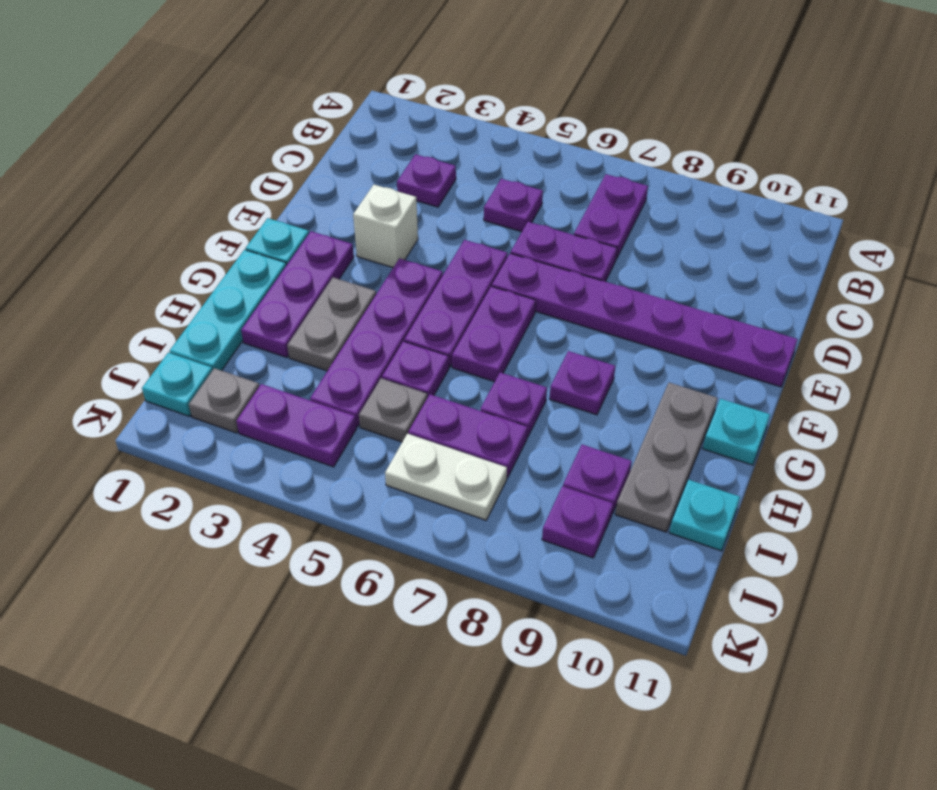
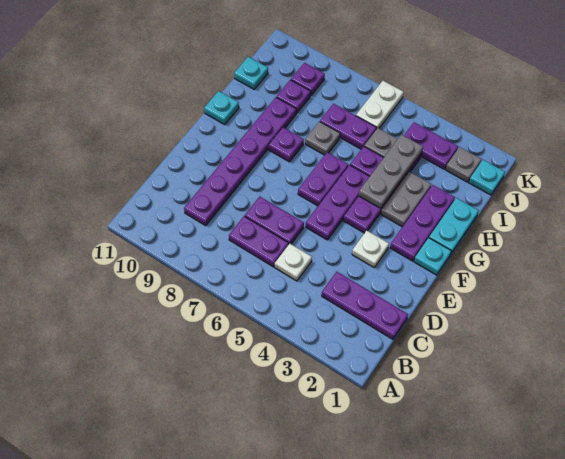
purple plate B7:C7 level 1 -> purple plate C6:C7 level 1
purple plate C3 level 1 -> purple plate C1:C3 level 1
purple plate C5 level 1 -> white plate C5 level 1
white brick E3 level 1 -> white plate E3 level 1
purple plate E6:E11 level 1 -> purple plate C9:H9 level 1
cyan plate G1:I1 level 1 -> cyan plate G1:H1 level 1
grey plate G10:I10 level 1 -> grey plate G4:I4 level 2
purple plate H7 level 1 -> grey plate H7 level 1
white plate J6:J7 level 1 -> white plate J6:K6 level 1

